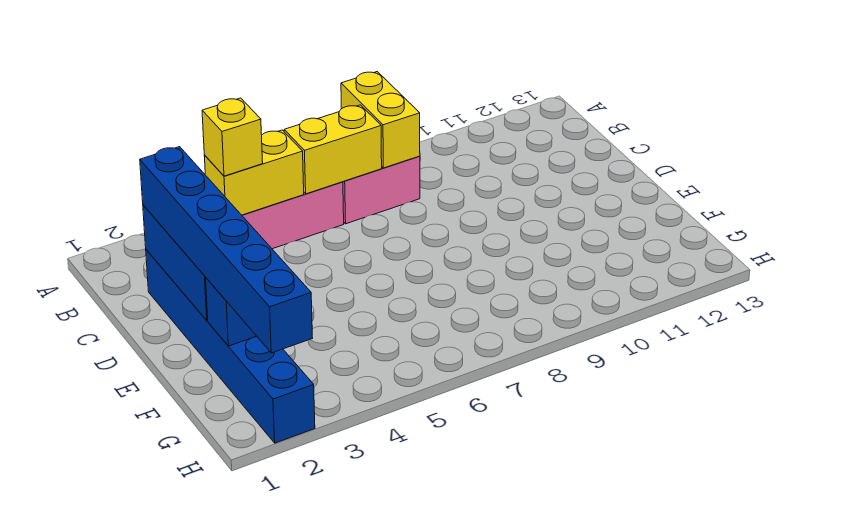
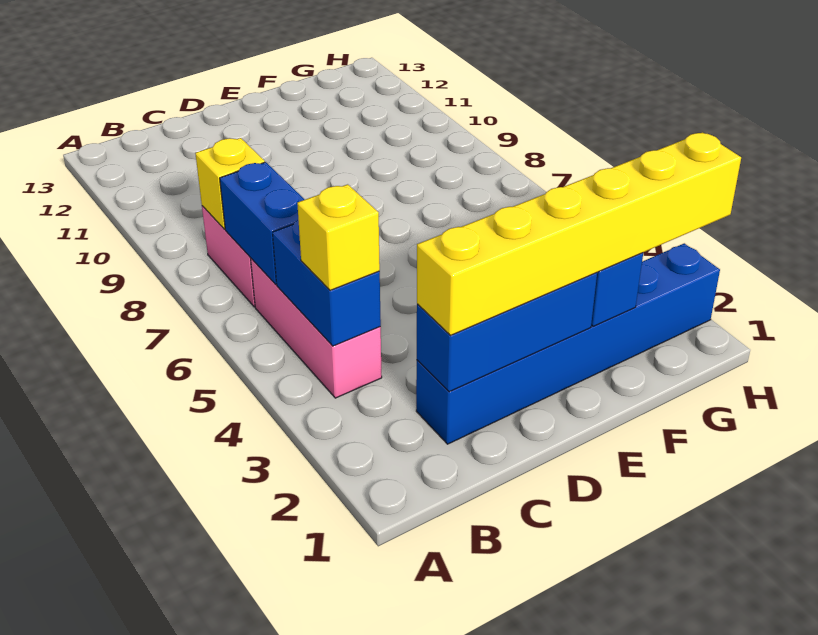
yellow brick A8:B8 level 2 -> yellow brick B8 level 2
yellow brick B4:B5 level 2 -> blue brick B4:B5 level 2
yellow brick B6:B7 level 2 -> blue brick B6:B7 level 2
blue brick C2:H2 level 3 -> yellow brick C2:H2 level 3

